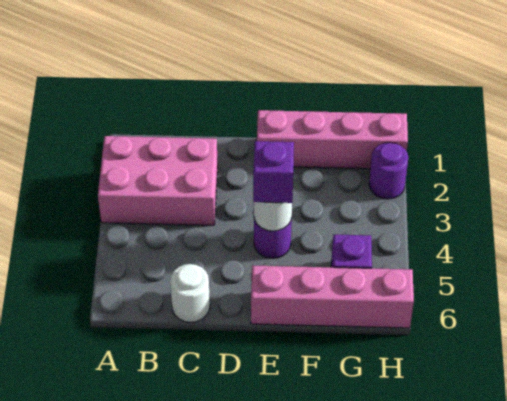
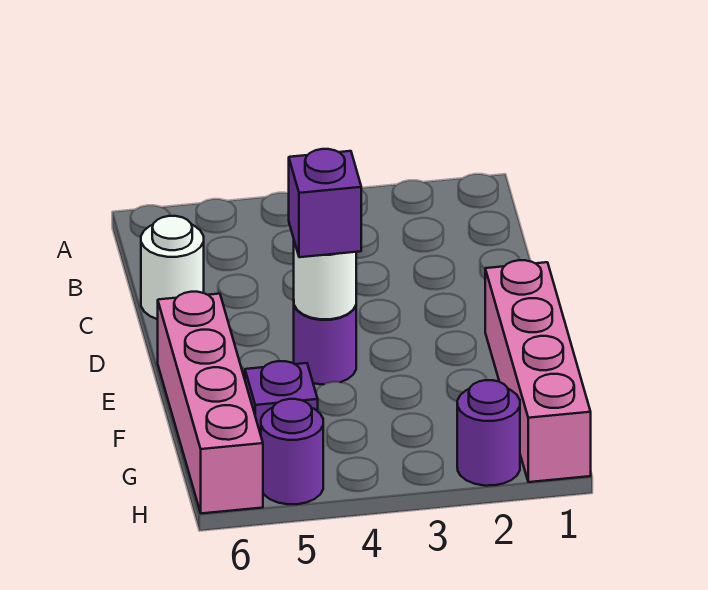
pink brick A2:C3 level 1 -> none
none -> purple round brick H5 level 1

